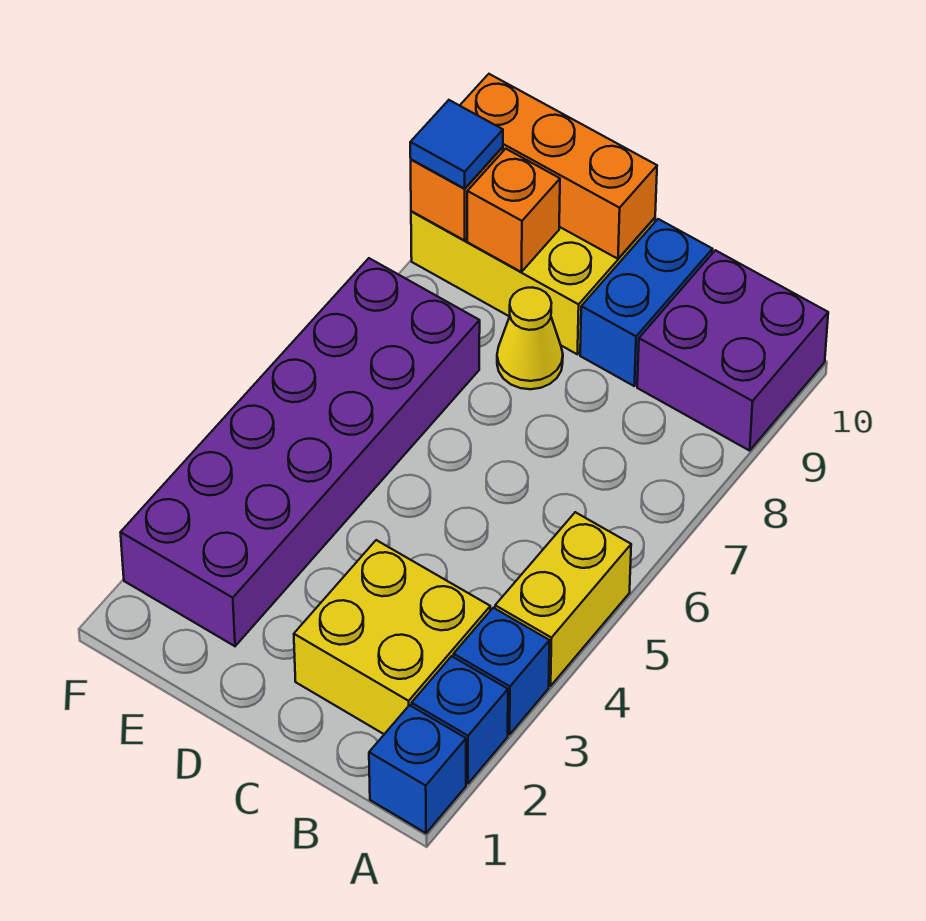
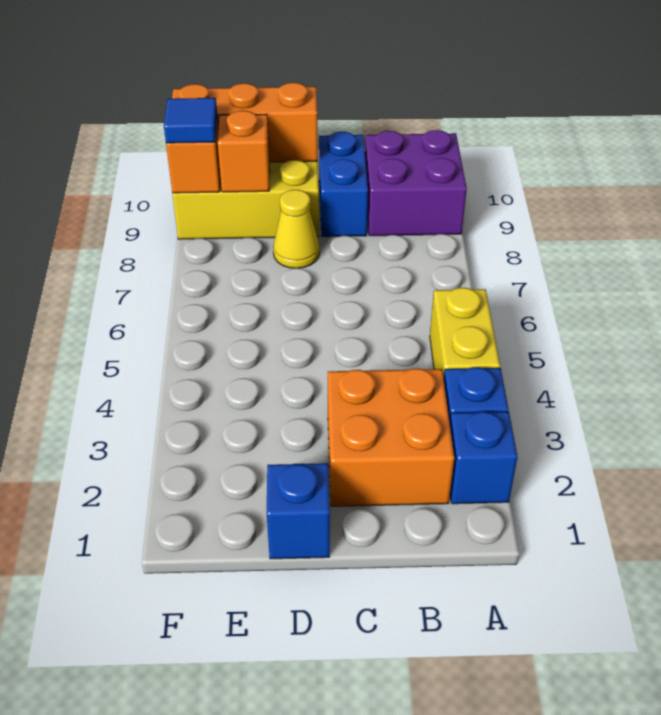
blue brick A1 level 1 -> blue brick D1 level 1
yellow brick B2:C3 level 1 -> orange brick B2:C3 level 1
purple brick E2:F7 level 1 -> none

